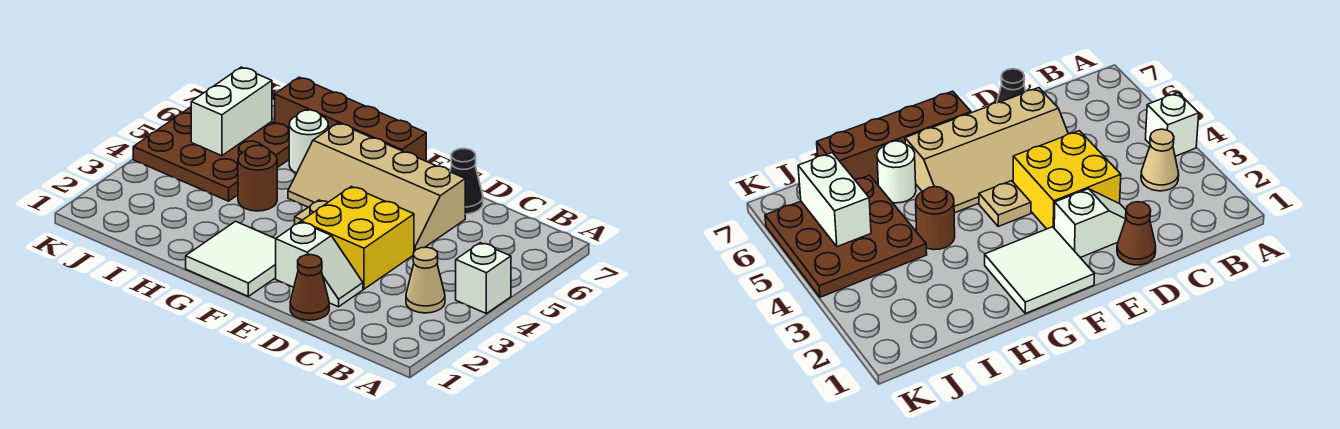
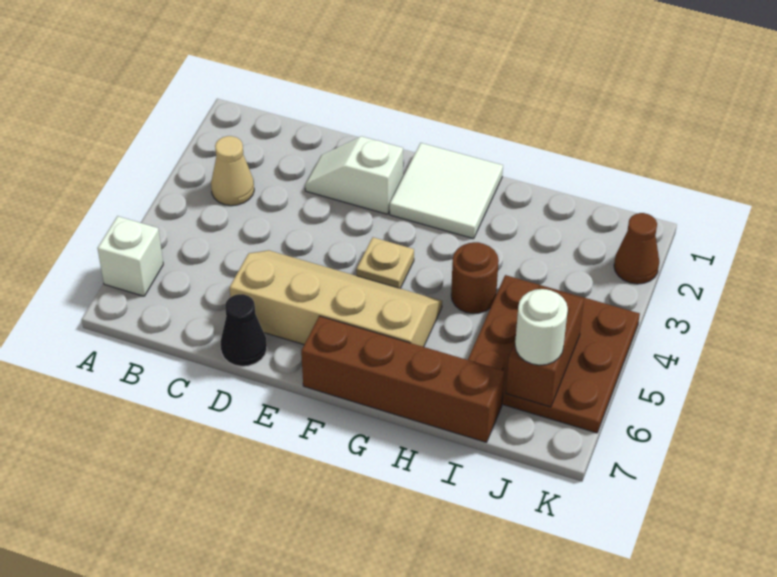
white brick A4 level 1 -> white brick A6 level 1
brown cone D1 level 1 -> brown cone K2 level 1
yellow brick D3:E4 level 1 -> none
white round brick H6 level 1 -> white round brick J6 level 3
white brick J5:J6 level 2 -> brown brick J5:J6 level 2

